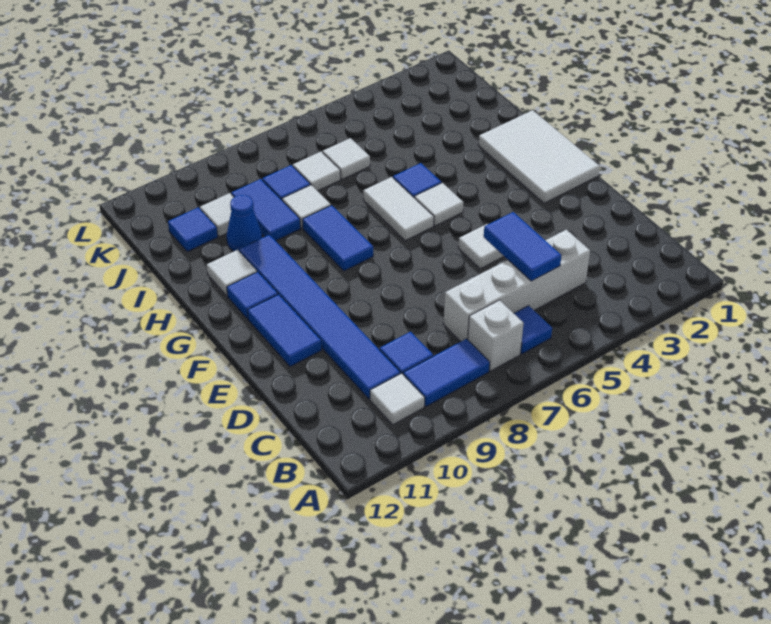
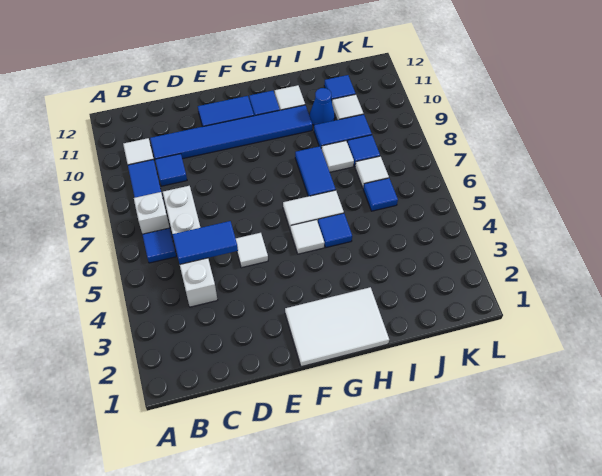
blue tile G8:H8 level 1 -> blue tile H7:H8 level 1
white tile J6 level 1 -> blue tile J6 level 1

